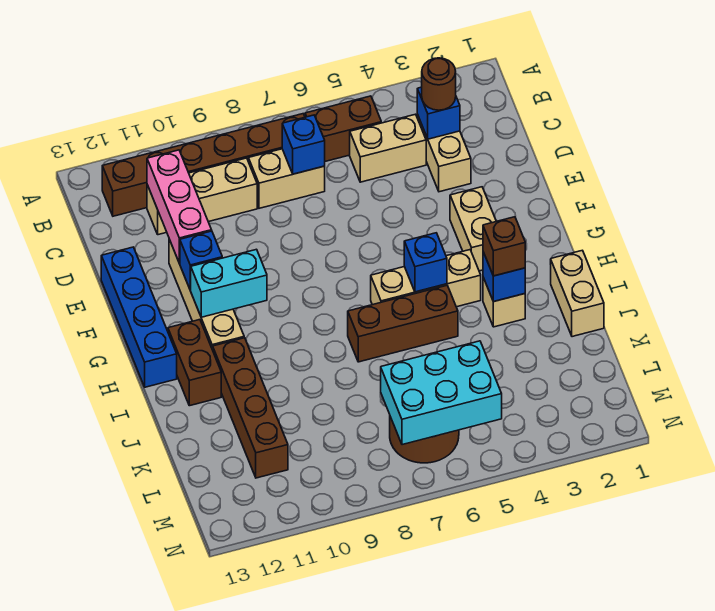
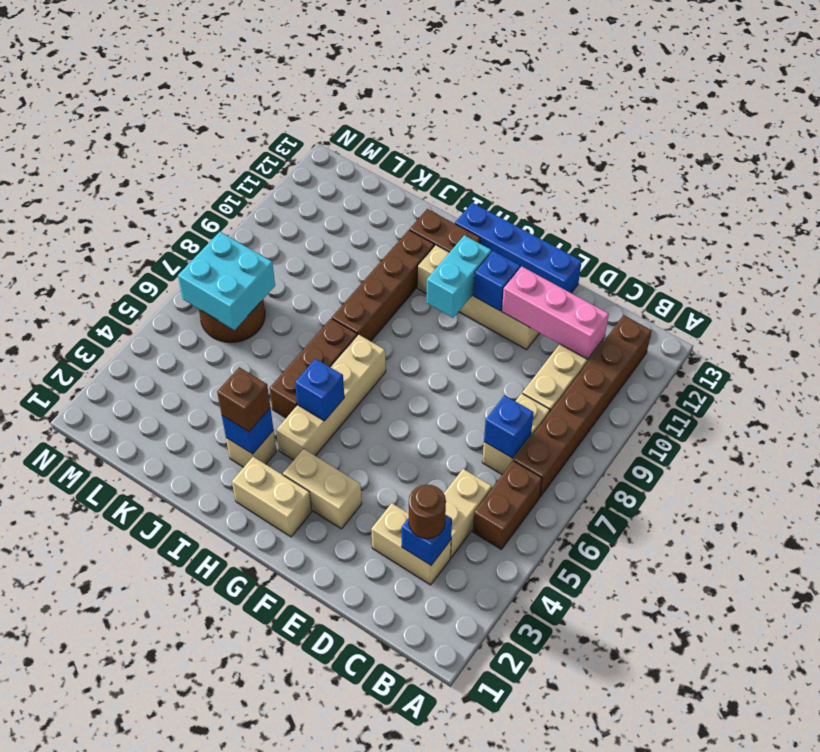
tan brick H4:H6 level 1 -> tan brick H4:H7 level 1
tan brick I1:J1 level 1 -> tan brick G2:H2 level 1
brown brick I11:L11 level 1 -> brown brick I8:I11 level 1
cyan brick L5:M7 level 2 -> cyan brick L6:M7 level 2

